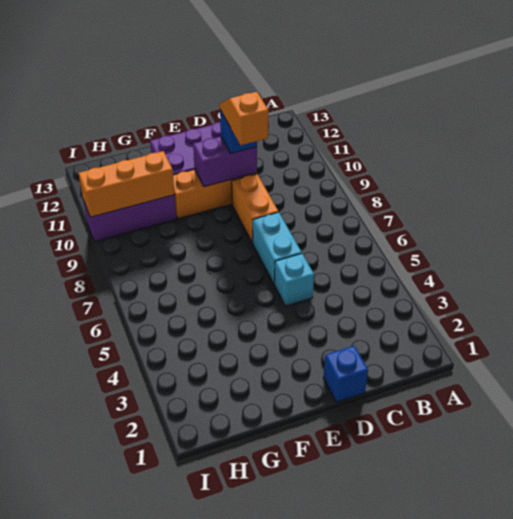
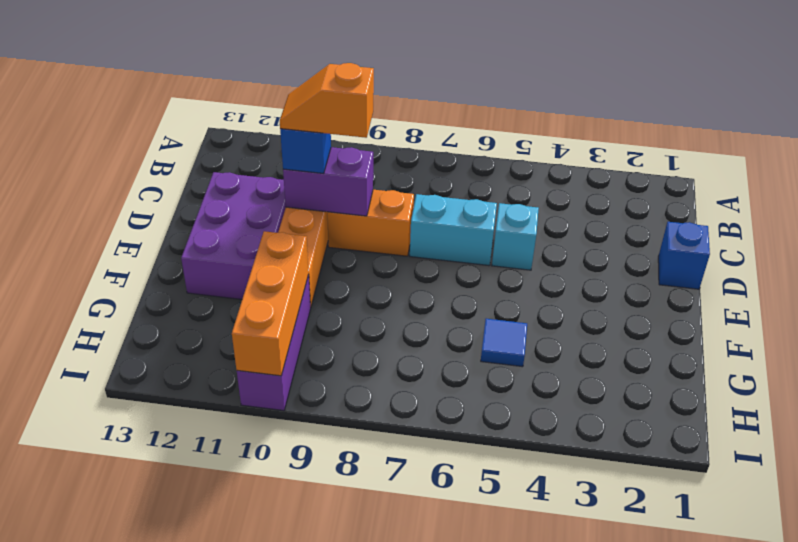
purple brick D10:E10 level 2 -> purple brick D9:D10 level 2
none -> blue tile G5 level 1

